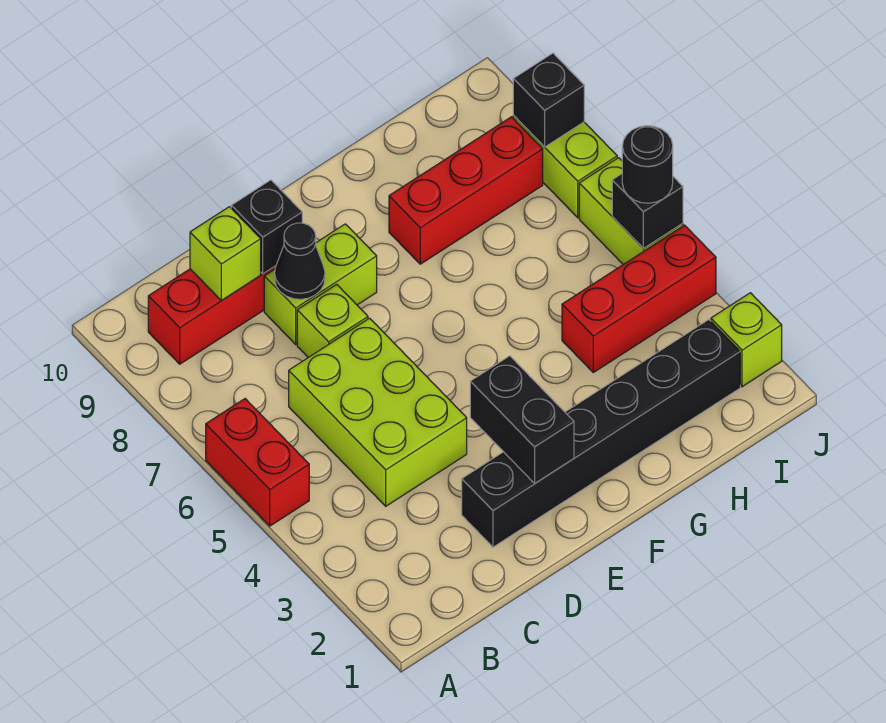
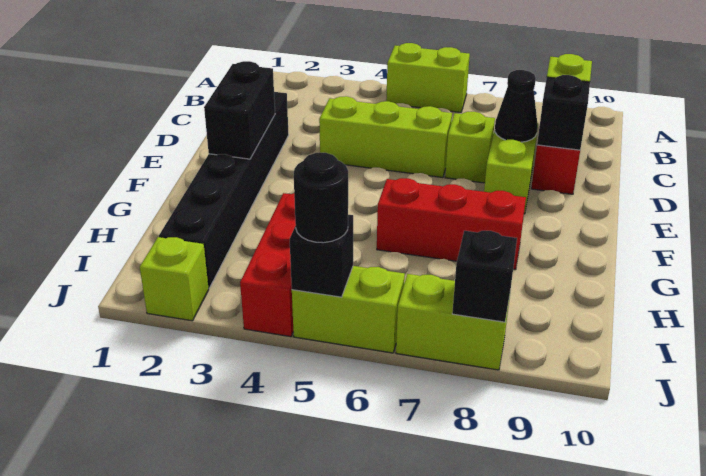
red brick A5:A6 level 1 -> lime brick A5:A6 level 1
lime brick C4:D6 level 1 -> lime brick D4:D6 level 1
black brick E2:E3 level 2 -> black brick E2:F2 level 2
red brick G8:I8 level 1 -> red brick G6:G8 level 1

